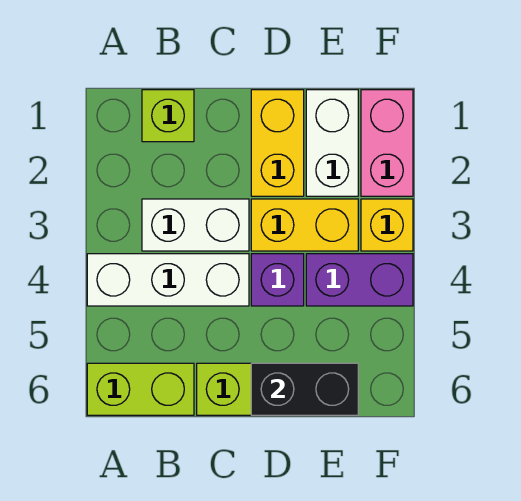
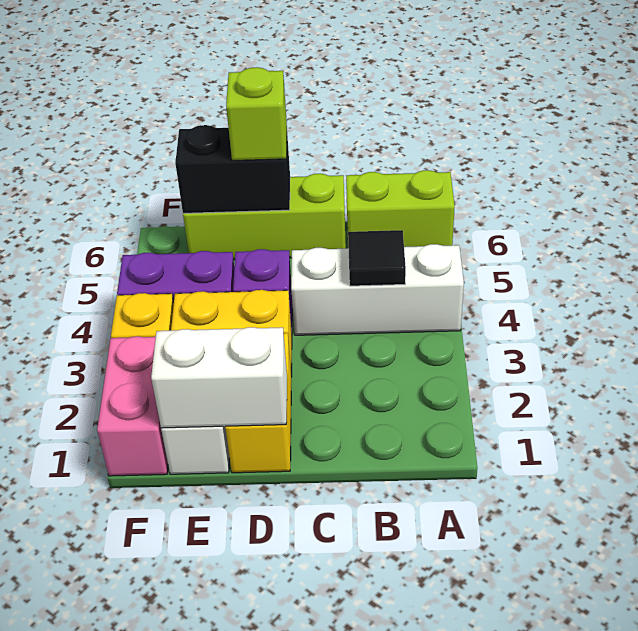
lime brick B1 level 1 -> lime brick D6 level 3
white brick B3:C3 level 1 -> white brick D1:E1 level 2
none -> black tile B4 level 2

